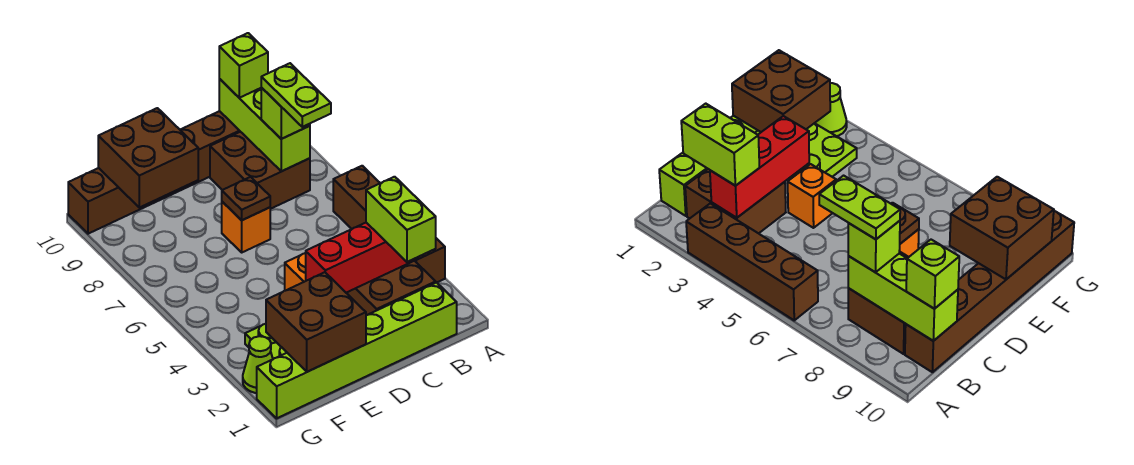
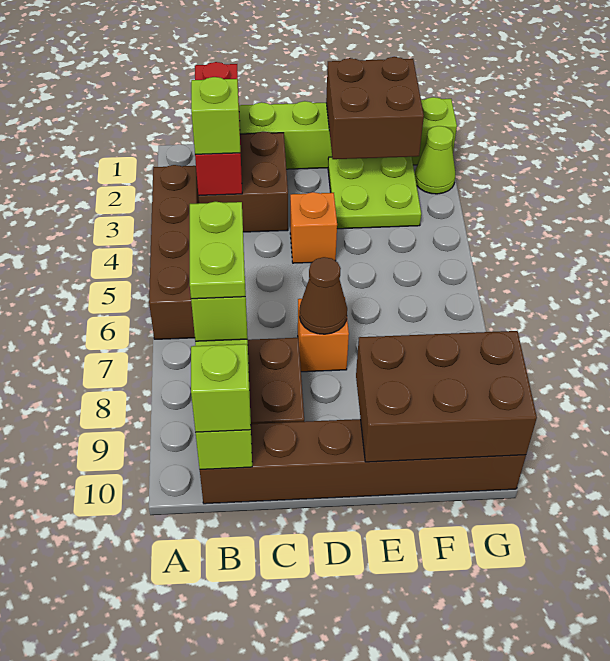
lime brick B2:B3 level 3 -> lime brick B3 level 3
red brick B3:D3 level 2 -> red brick B1:B3 level 2
brown plate D7 level 2 -> brown cone D7 level 2
brown brick E9:F10 level 2 -> brown brick E9:G10 level 2

